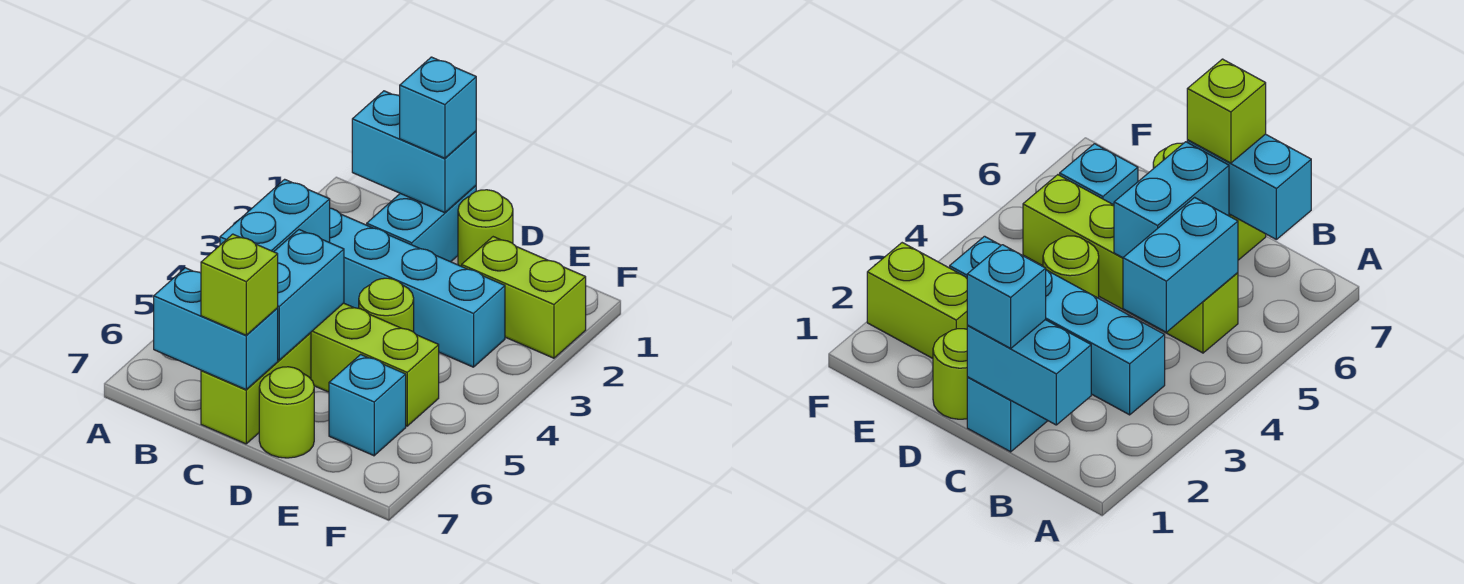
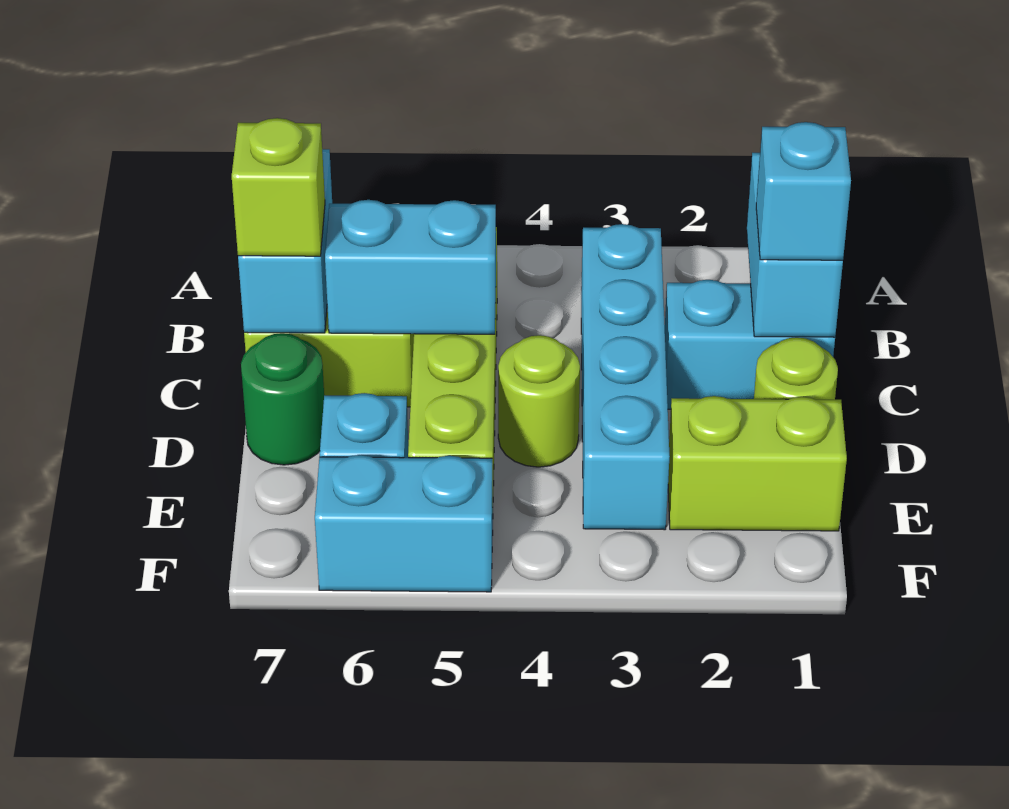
cyan brick B4:B5 level 2 -> cyan brick F5:F6 level 1
lime round brick D7 level 1 -> green round brick D7 level 1
lime brick E2:F2 level 1 -> lime brick E1:E2 level 1

